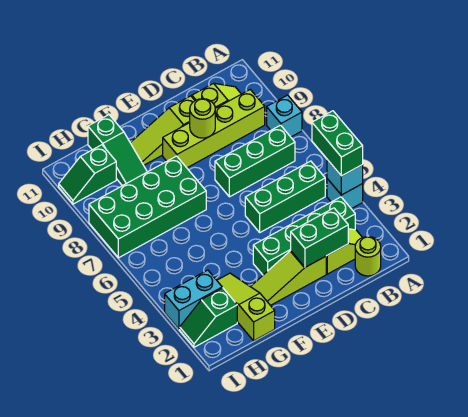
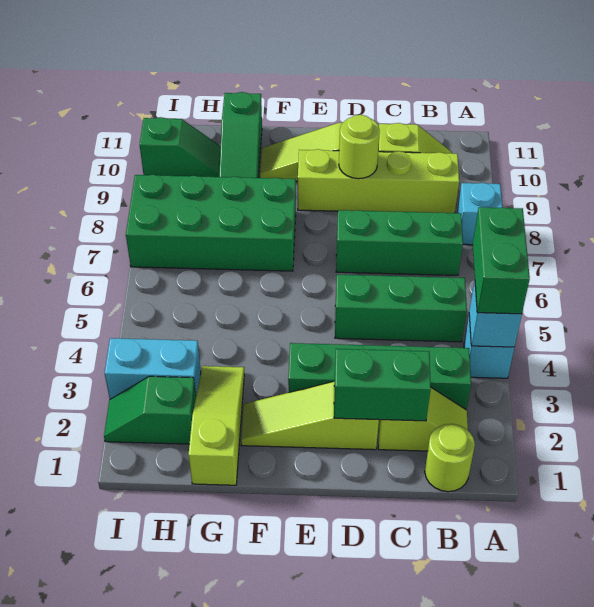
green slope H10:I10 level 1 top H -> green slope H10:I10 level 1 top I

